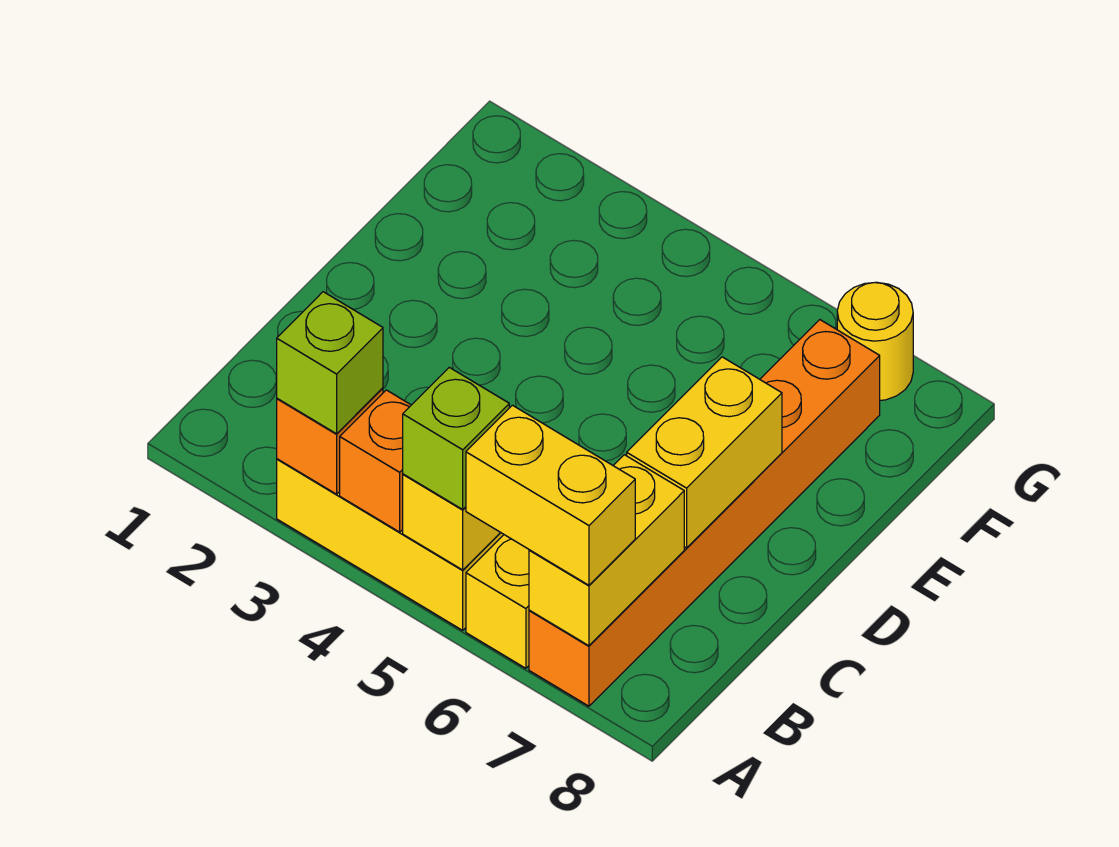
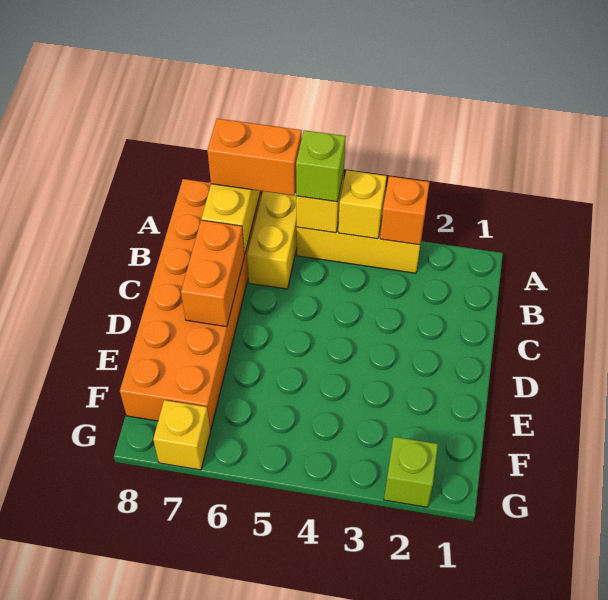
lime brick A3 level 3 -> lime brick G2 level 1
orange brick A4 level 2 -> yellow brick A4 level 2
yellow brick A6:A7 level 3 -> orange brick A6:A7 level 3
orange brick A7:F7 level 1 -> orange brick A7:F8 level 1
yellow brick C7:D7 level 2 -> orange brick C7:D7 level 2
yellow round brick G7 level 1 -> yellow brick G7 level 1

